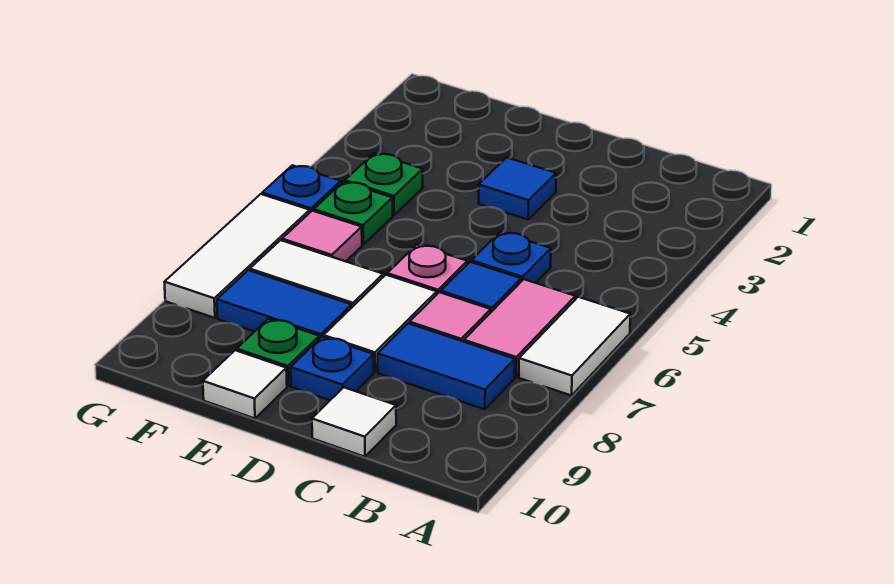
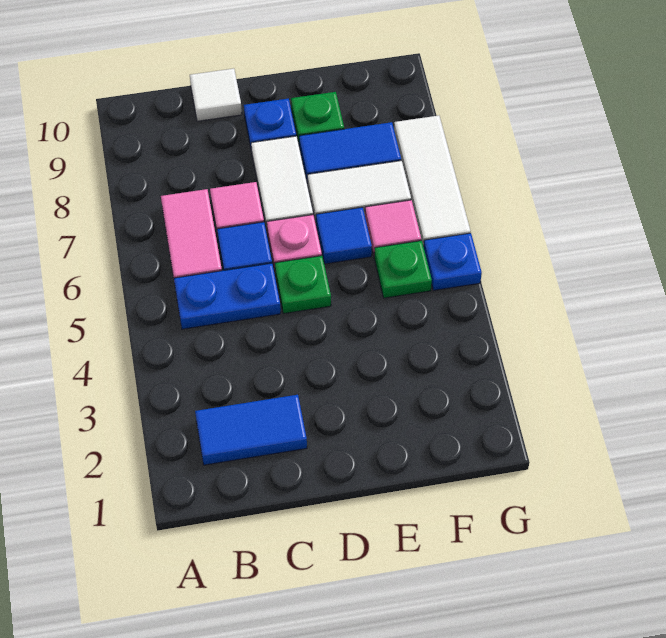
white tile A6:A7 level 1 -> none
blue tile B8:C8 level 1 -> blue tile B2:C2 level 1
blue plate C5 level 1 -> blue plate B5:C5 level 1
blue tile D3 level 1 -> blue tile E6 level 1
white tile E10 level 1 -> none
green plate F4 level 1 -> green plate D5 level 1

